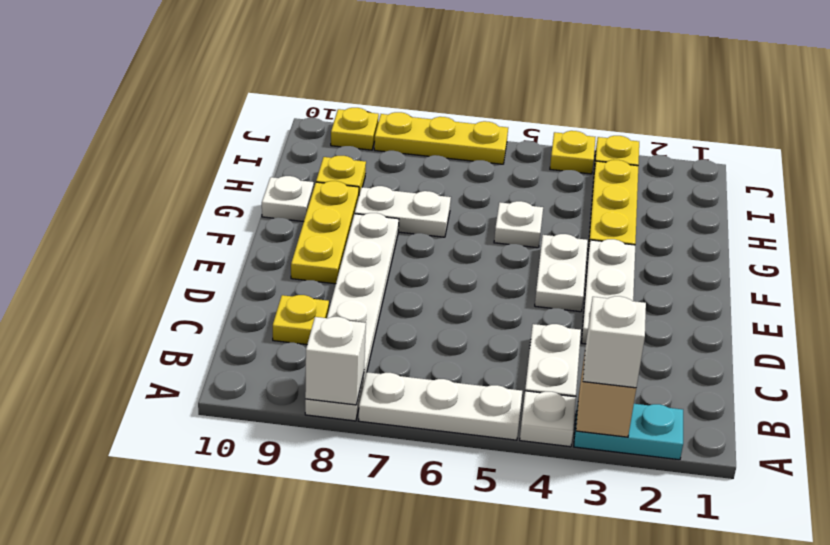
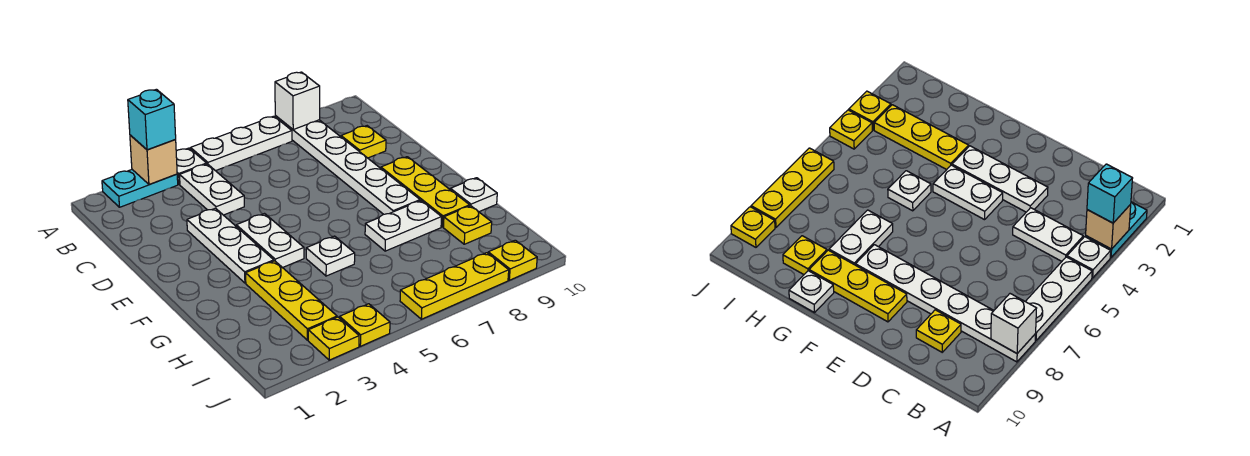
white brick A3 level 3 -> cyan brick A3 level 3

